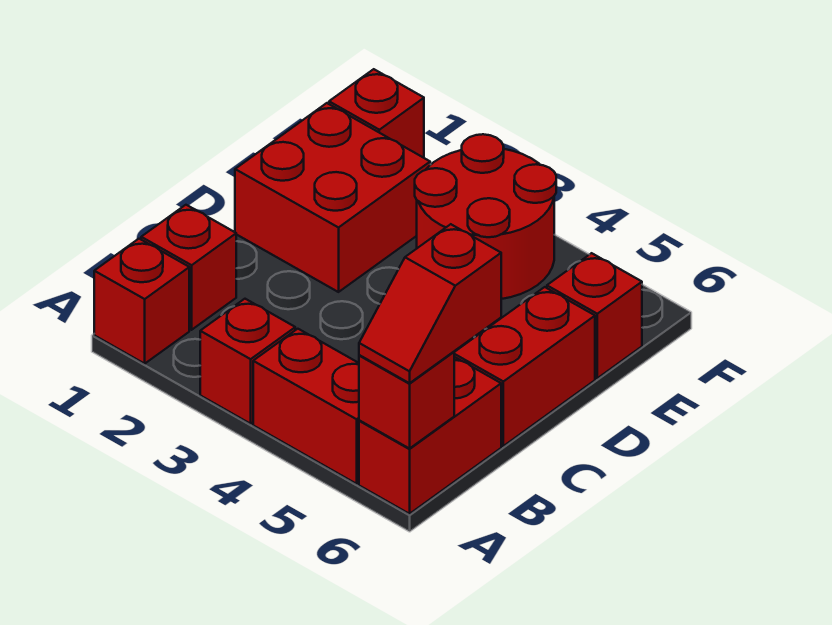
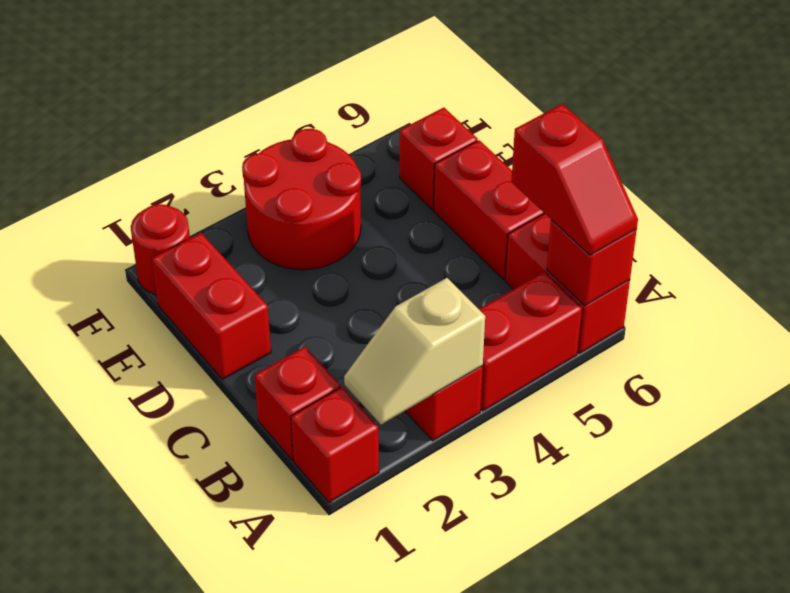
none -> tan slope A2:A3 level 2 top 3
red brick D1:E2 level 1 -> red brick D1:E1 level 1
red brick F1 level 1 -> red round brick F1 level 1

